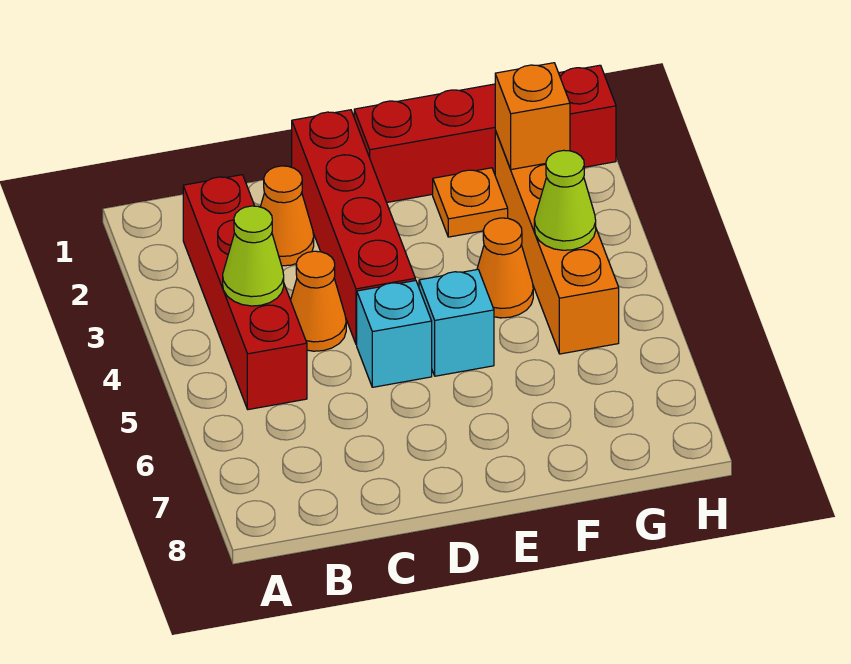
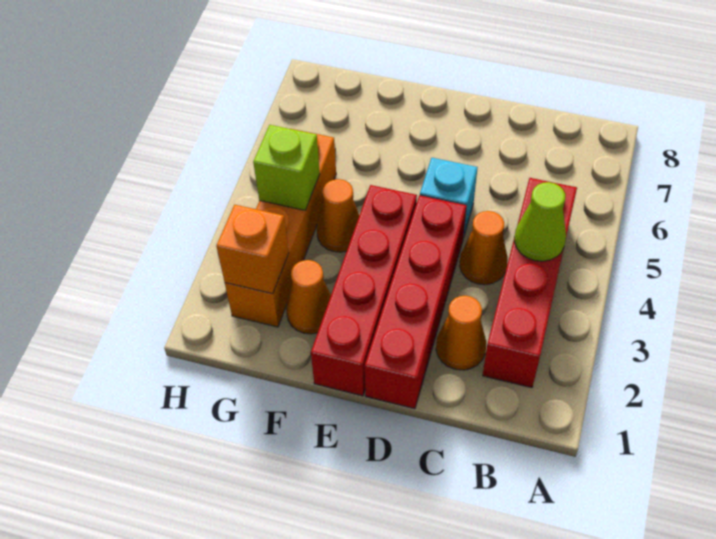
red brick E1:H1 level 1 -> red brick E1:E4 level 1
cyan brick E5 level 1 -> none
orange plate F2 level 1 -> orange cone F2 level 1
lime cone G4 level 2 -> lime brick G4 level 2

